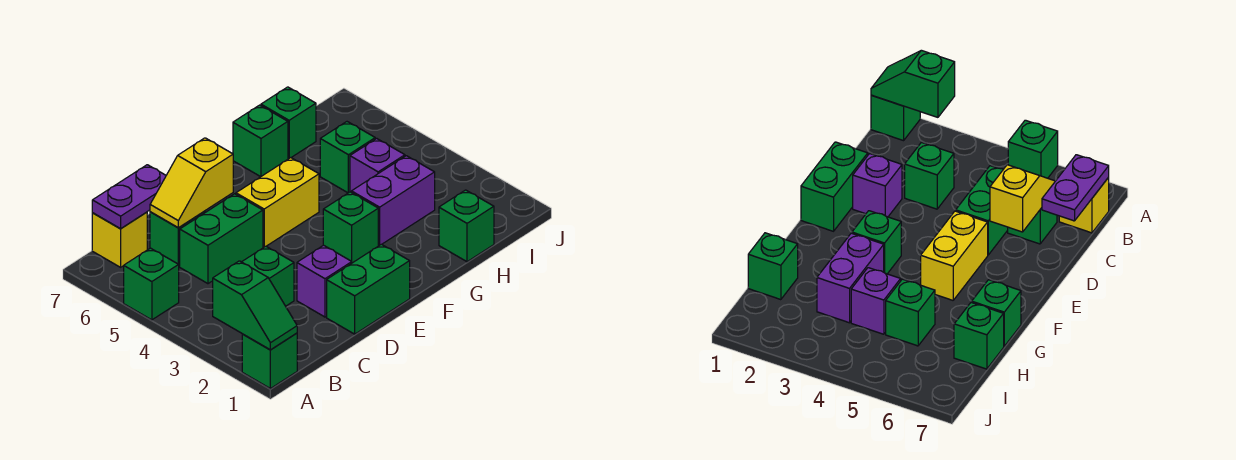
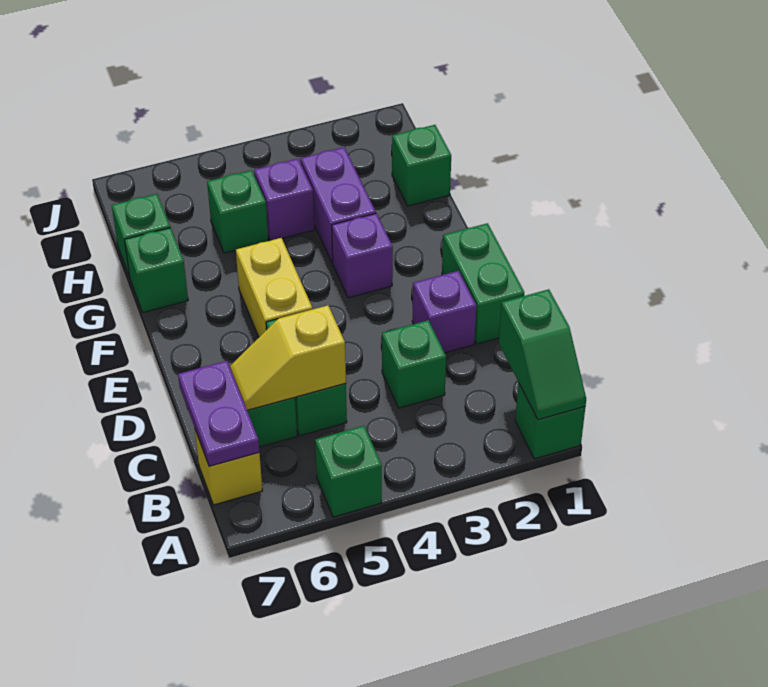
green slope A1:A2 level 2 top 2 -> green slope A1:B1 level 2 top B
yellow slope C6:D6 level 2 top D -> yellow slope C5:C6 level 2 top 5
green brick F3 level 1 -> purple brick F3 level 1

